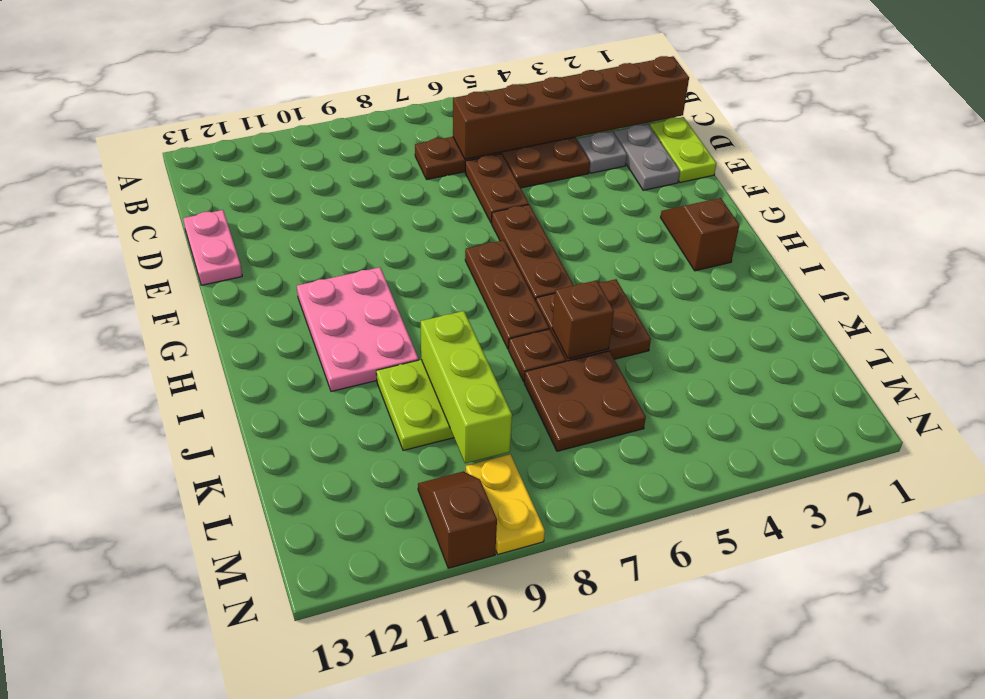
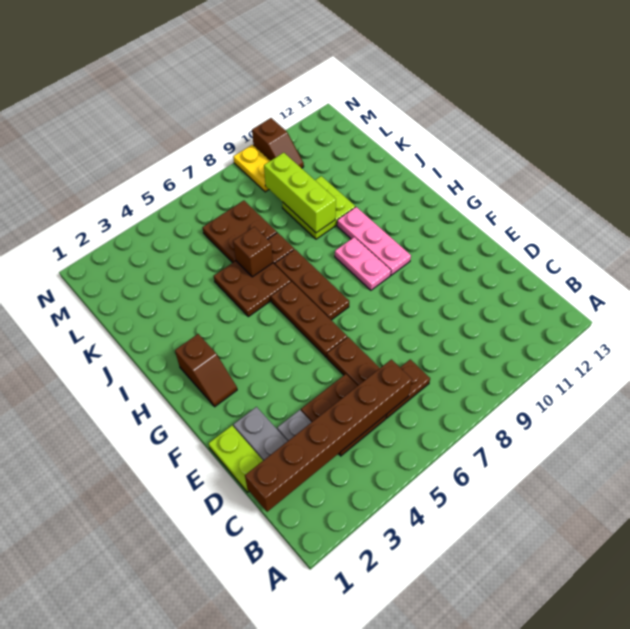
pink plate D13:E13 level 1 -> pink plate G9:H9 level 1
pink plate G10:I11 level 1 -> pink plate G10:I10 level 1

